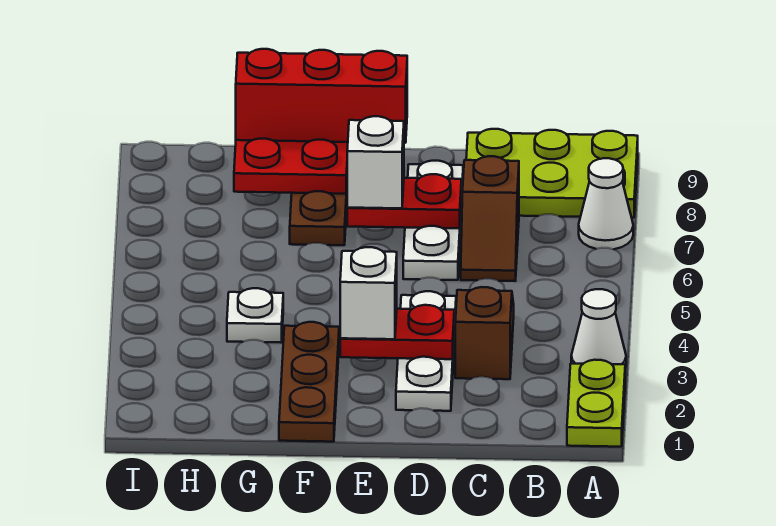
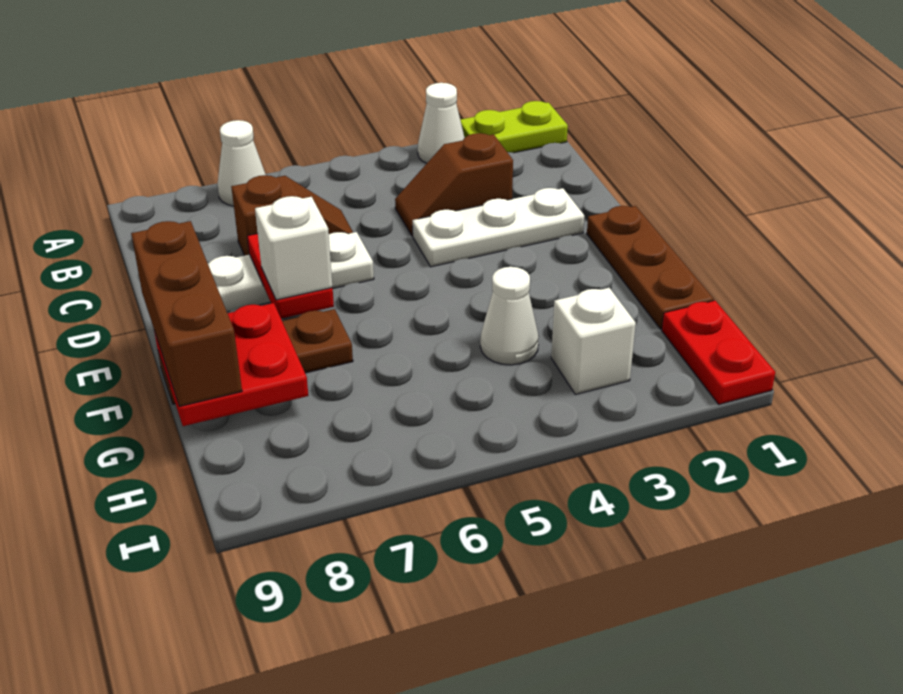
lime plate A8:C9 level 1 -> none
red plate D3:E3 level 2 -> red plate H1:I1 level 1
white brick E3 level 3 -> white brick H3 level 1
red brick E9:G9 level 3 -> brown brick E9:G9 level 3
brown plate F1:F3 level 1 -> brown plate E1:G1 level 1
white plate G4 level 1 -> white cone G4 level 1

